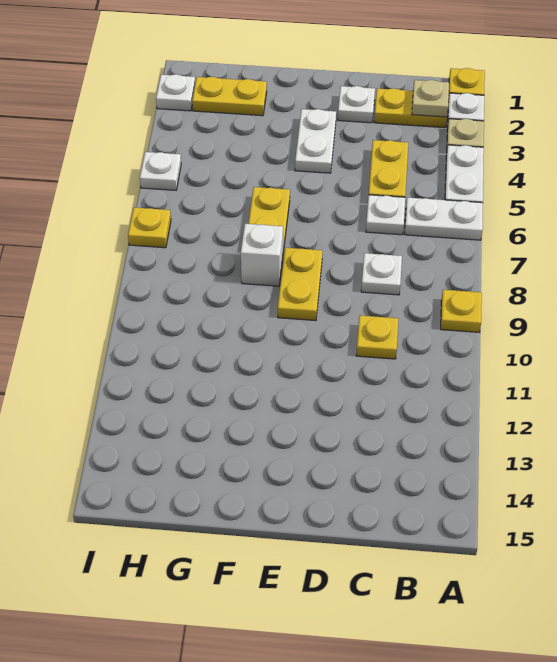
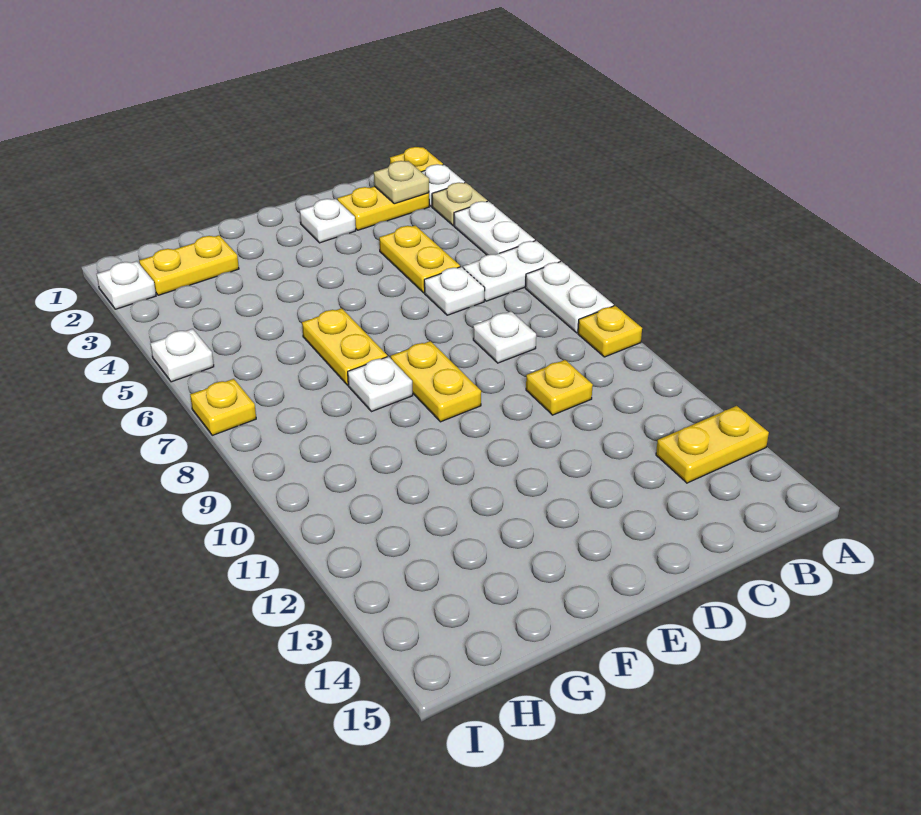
none -> yellow plate A13:B13 level 1
white plate E3:E4 level 1 -> white plate A7:A8 level 1
white brick F8 level 1 -> white plate F8 level 1

